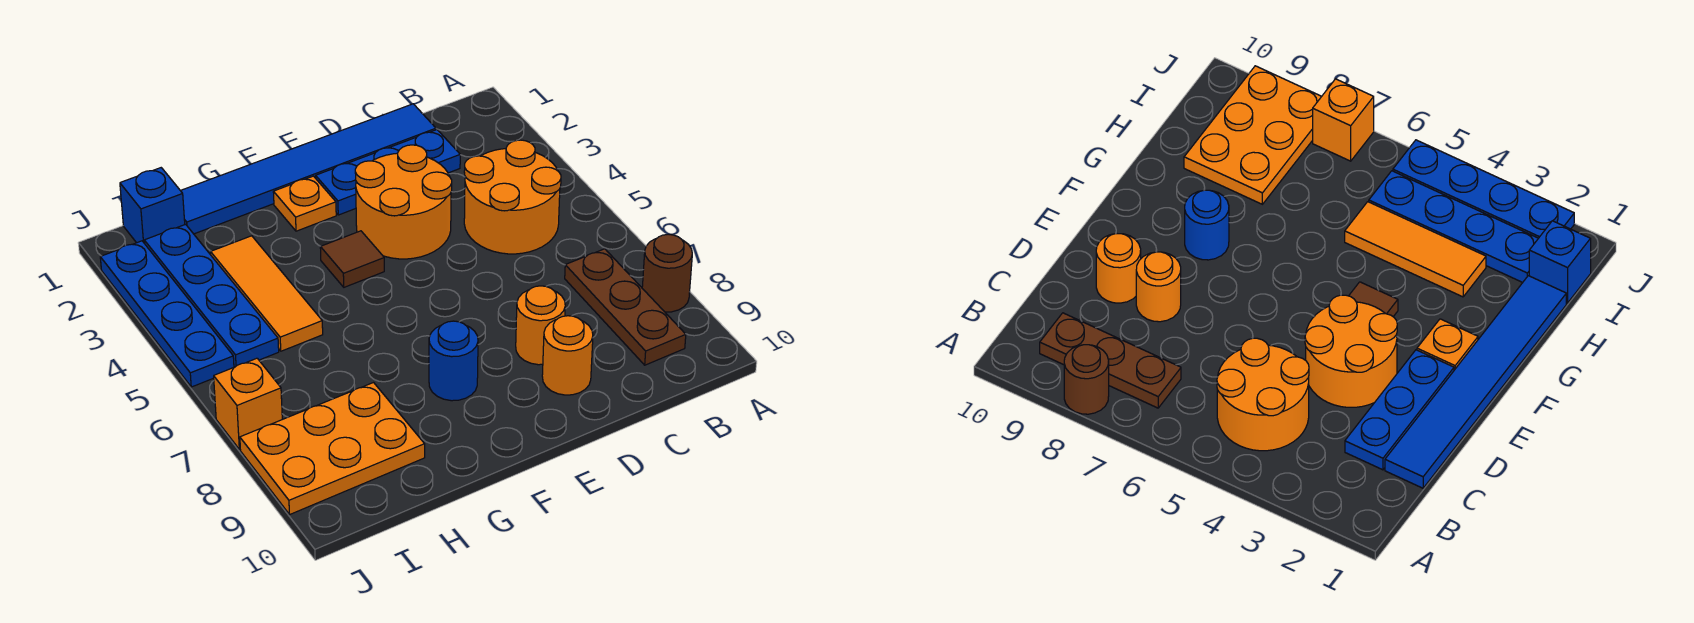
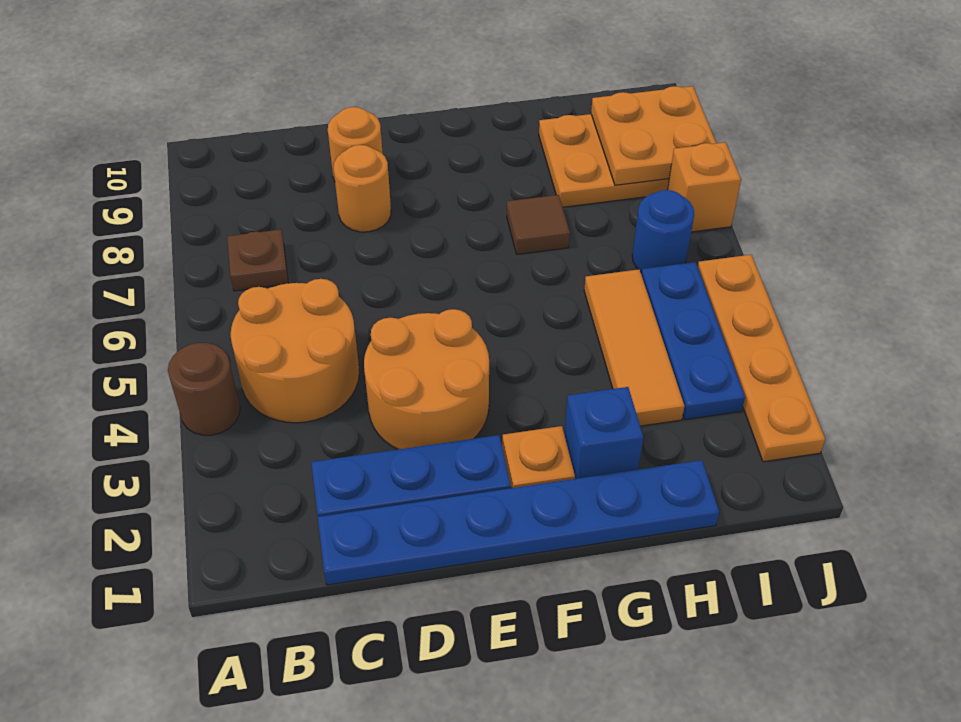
brown round brick A8 level 1 -> brown round brick A4 level 1
brown plate B7:B9 level 1 -> brown plate B7 level 1
blue tile C1:H1 level 1 -> blue plate C1:H1 level 1
brown tile F4 level 1 -> brown tile G7 level 1
blue round brick F8 level 1 -> blue round brick I6 level 1
blue brick I1 level 1 -> blue brick G2 level 1
blue plate I2:I5 level 1 -> blue plate I3:I5 level 1
none -> orange plate I8:J9 level 2
blue plate J2:J5 level 1 -> orange plate J2:J5 level 1

